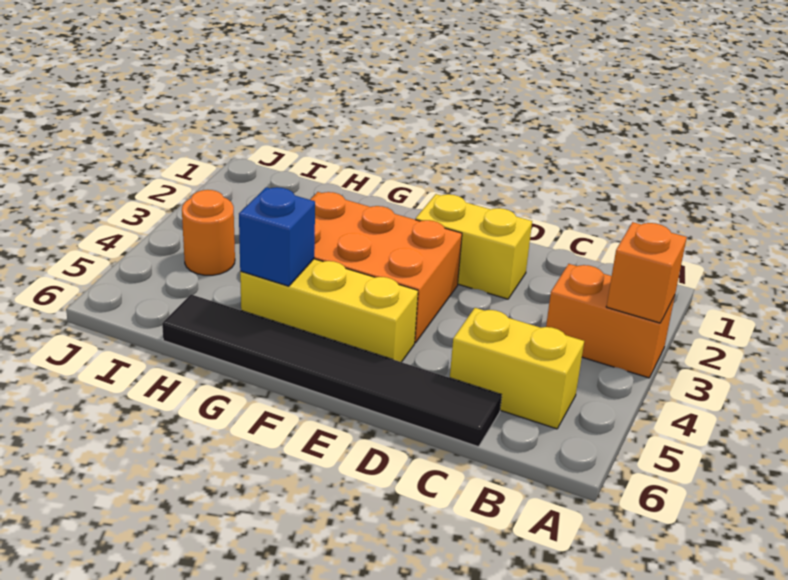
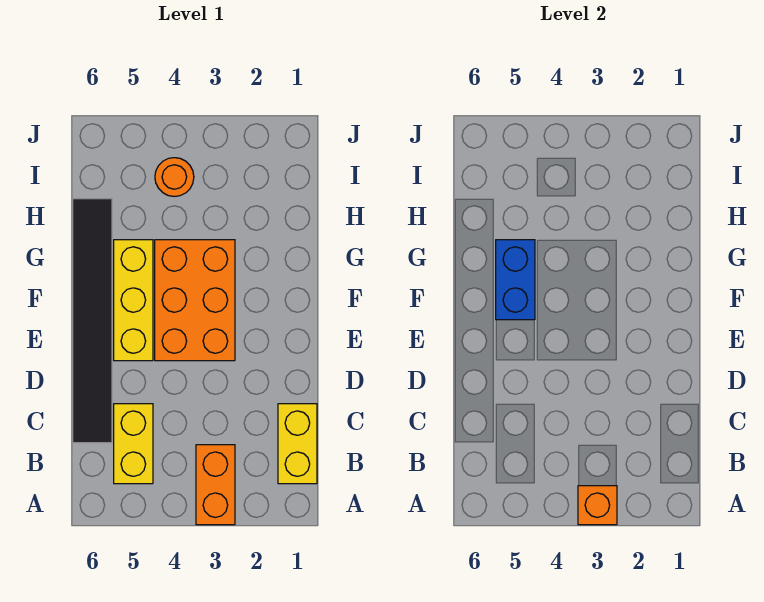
yellow brick D2:E2 level 1 -> yellow brick B1:C1 level 1
blue brick G5 level 2 -> blue brick F5:G5 level 2

